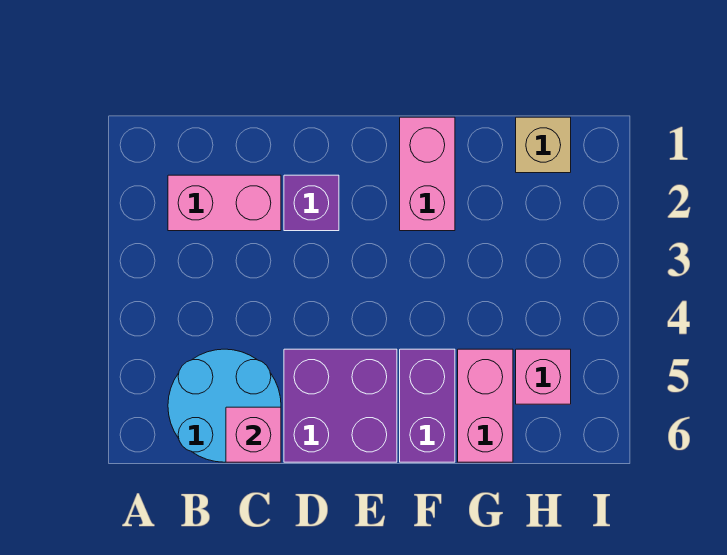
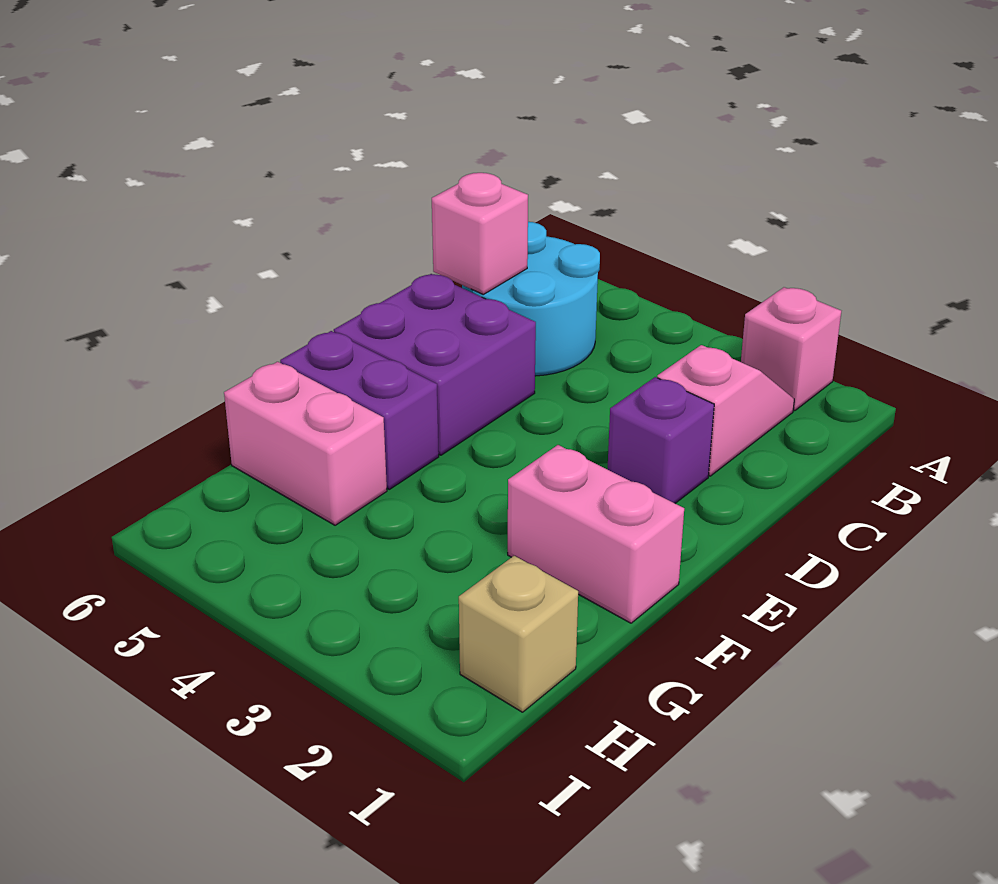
pink brick B2:C2 level 1 -> pink slope B2:C2 level 1 top C
pink brick H5 level 1 -> pink brick A2 level 1

